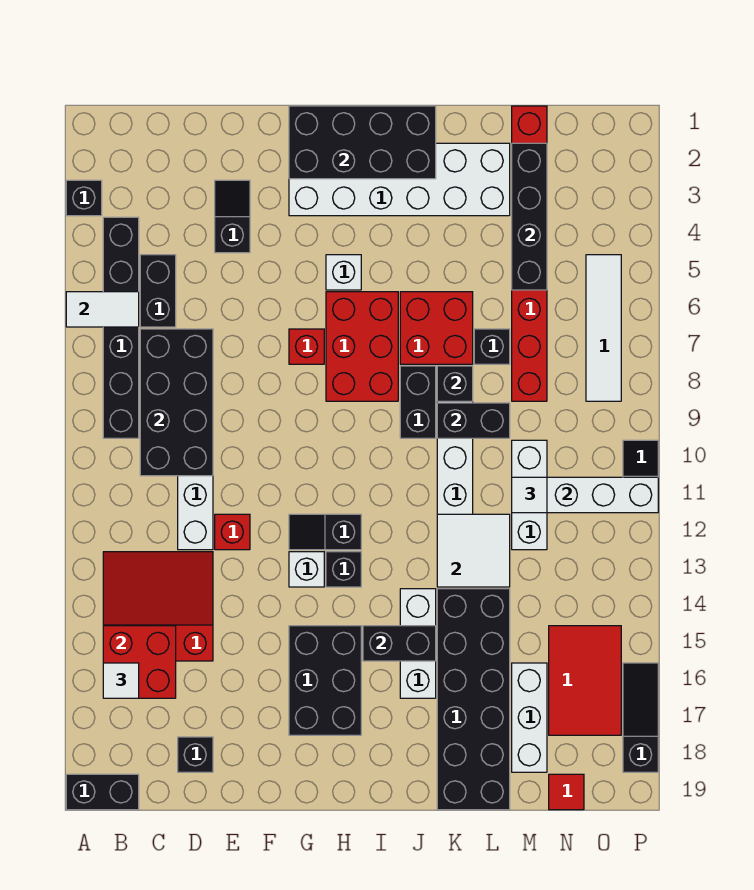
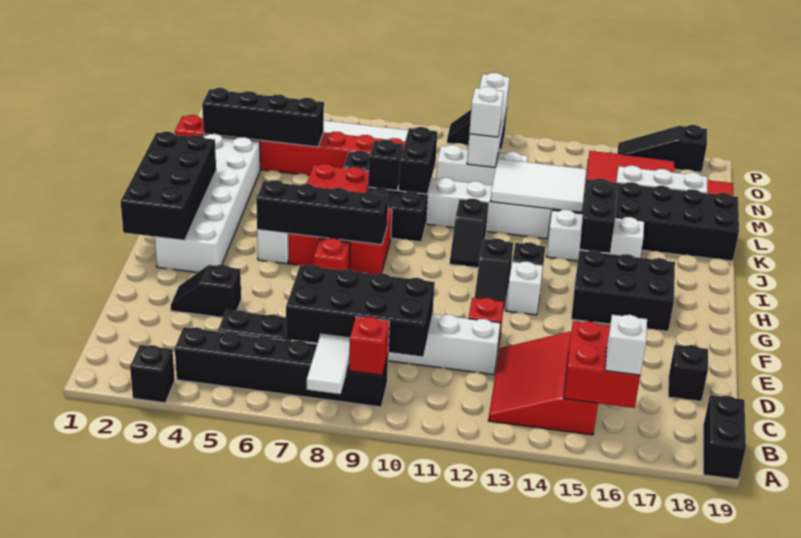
white tile A6:B6 level 2 -> white tile A8:B8 level 2
none -> red brick B9 level 2
white tile B16 level 3 -> white brick B16 level 3
none -> black brick H5:H8 level 2
none -> black slope I11:J11 level 1 top J
white tile K12:L13 level 2 -> white tile K12:L14 level 2
white tile M11 level 3 -> white brick M11 level 3

